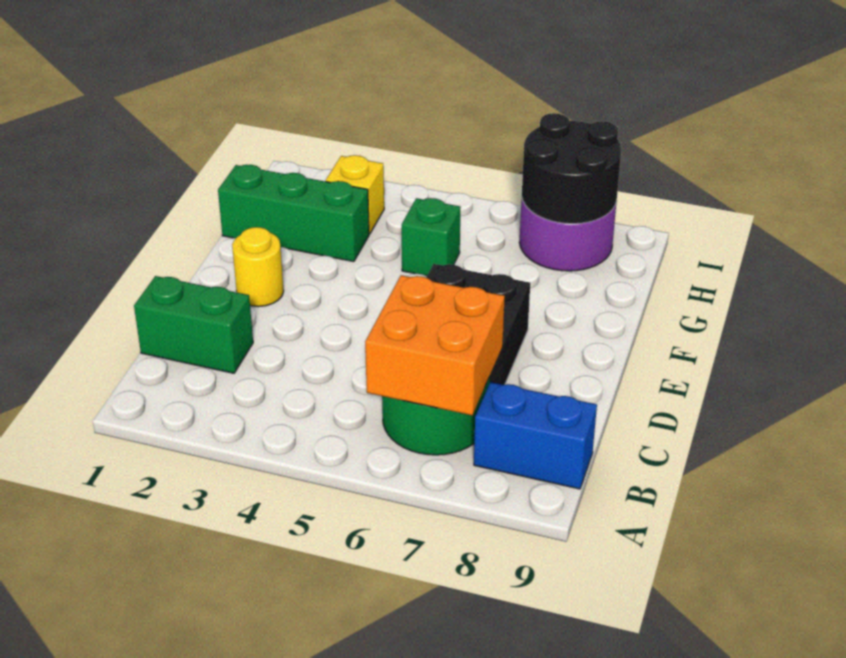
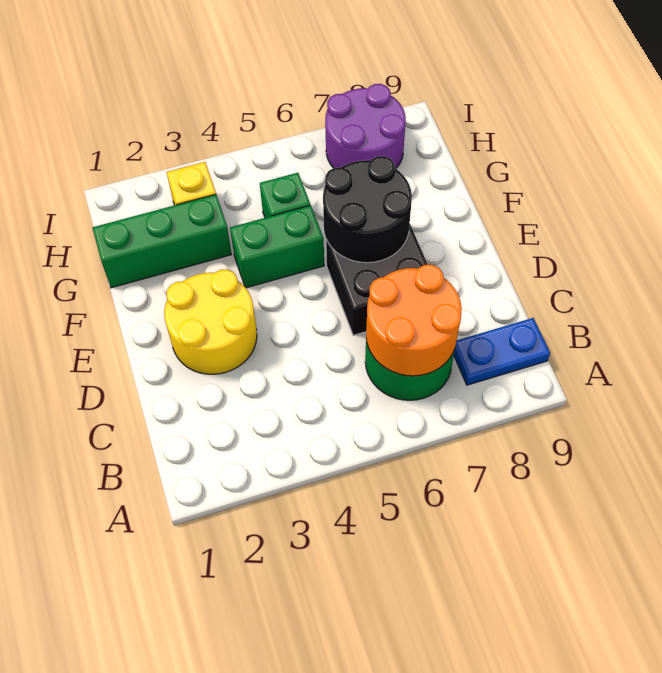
orange brick B6:C7 level 2 -> orange round brick B6:C7 level 2
blue brick B8:B9 level 1 -> blue plate B8:B9 level 1
green brick C1:C2 level 1 -> green brick F4:F5 level 1
yellow round brick E2 level 1 -> yellow round brick D2:E3 level 1
black round brick H7:I8 level 2 -> black round brick E6:F7 level 2

